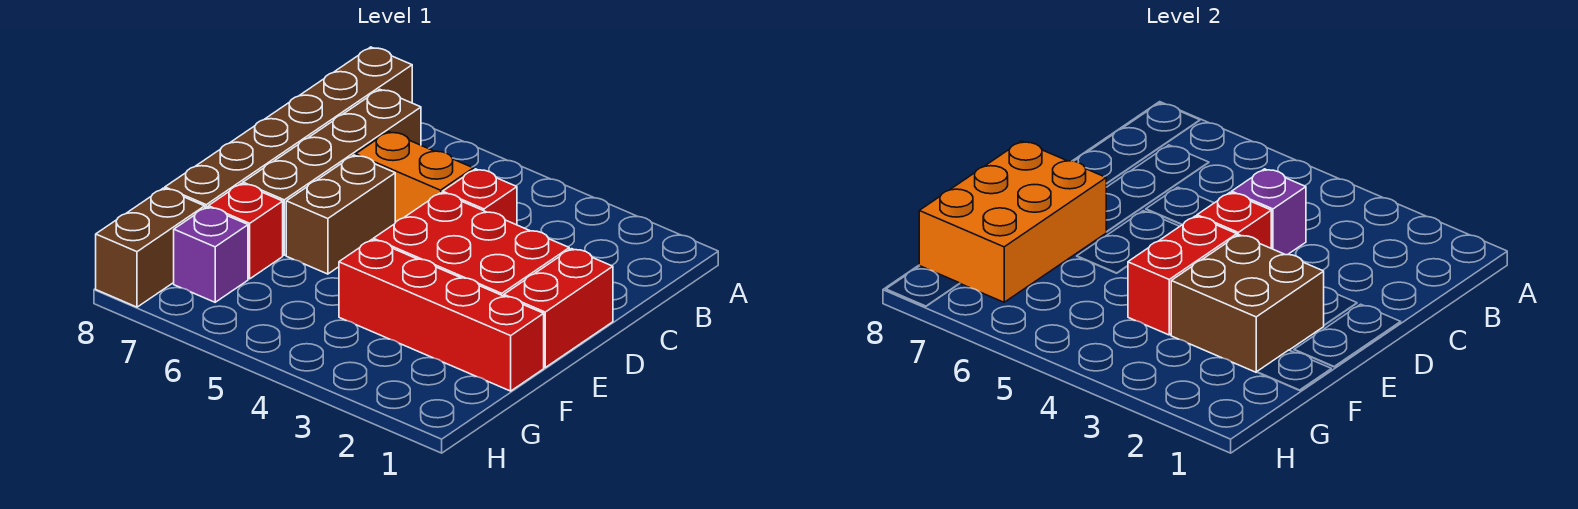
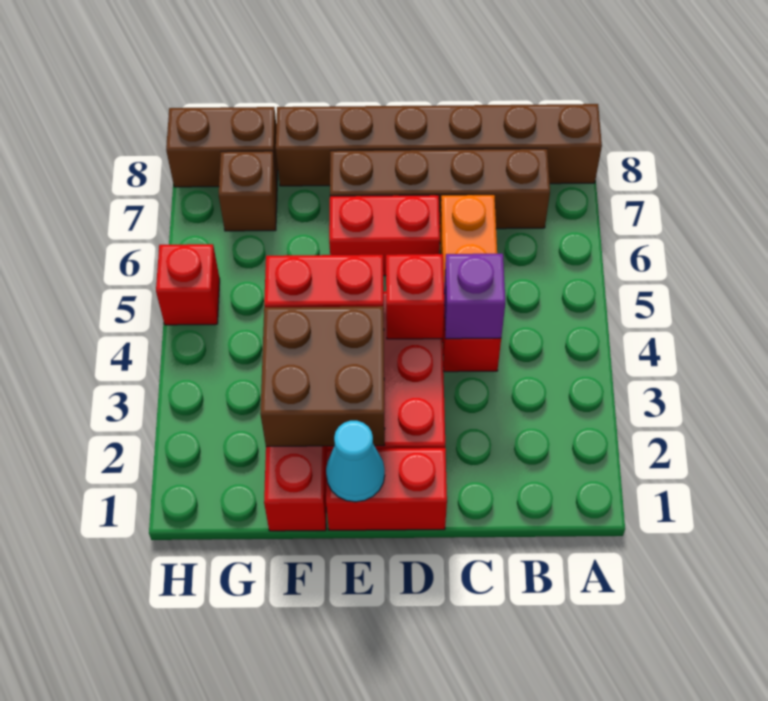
brown brick D6:E6 level 1 -> red brick D6:E6 level 1
none -> cyan cone E1 level 2
orange brick E7:G8 level 2 -> none
red brick F7 level 1 -> red brick H5 level 1
purple brick G7 level 1 -> brown brick G7 level 1

